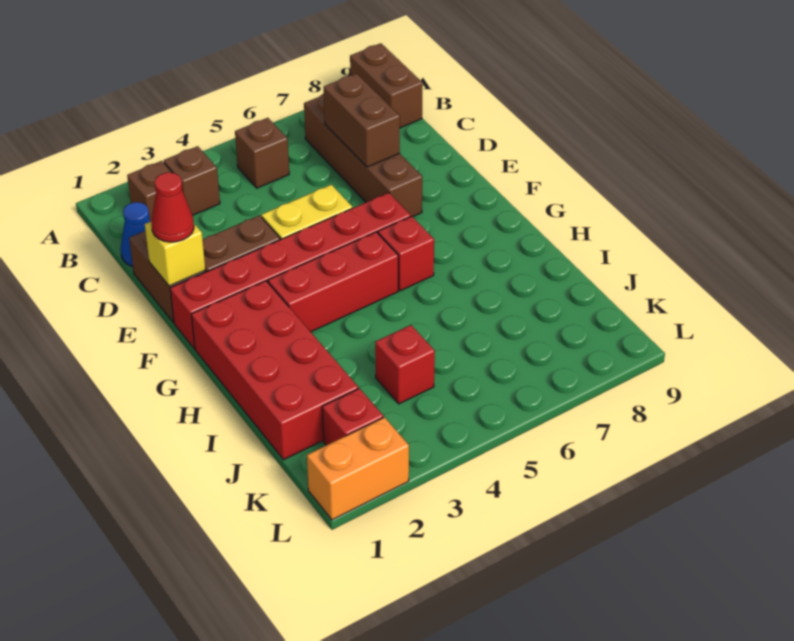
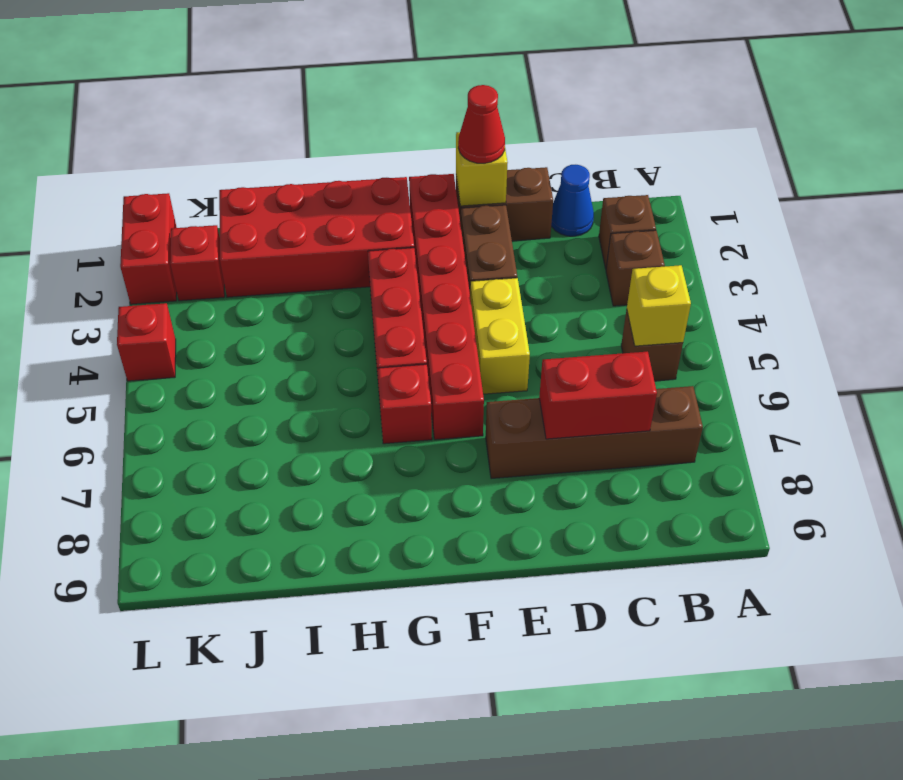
brown brick A9:B9 level 1 -> none
none -> yellow brick B5 level 2
brown brick C7:D7 level 2 -> red brick C7:D7 level 2
red brick J4 level 1 -> red brick L4 level 1
orange brick L1:L2 level 1 -> red brick L1:L2 level 1

